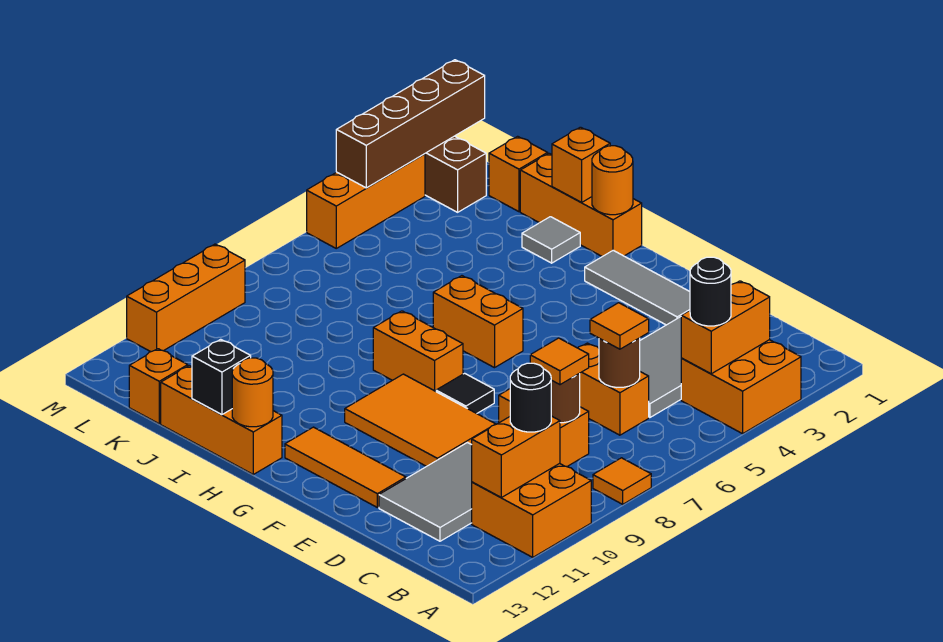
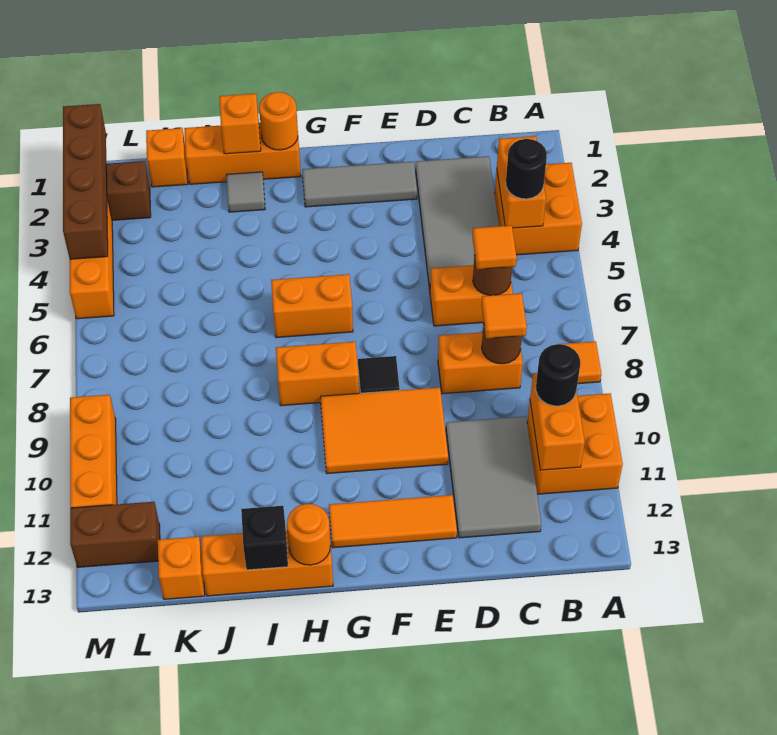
none -> brown brick L12:M12 level 1

